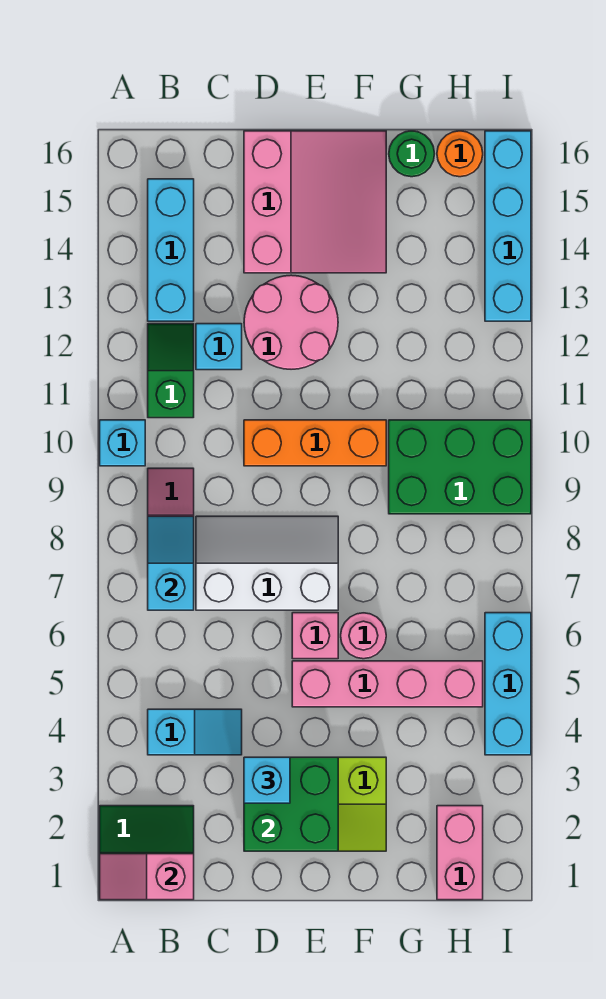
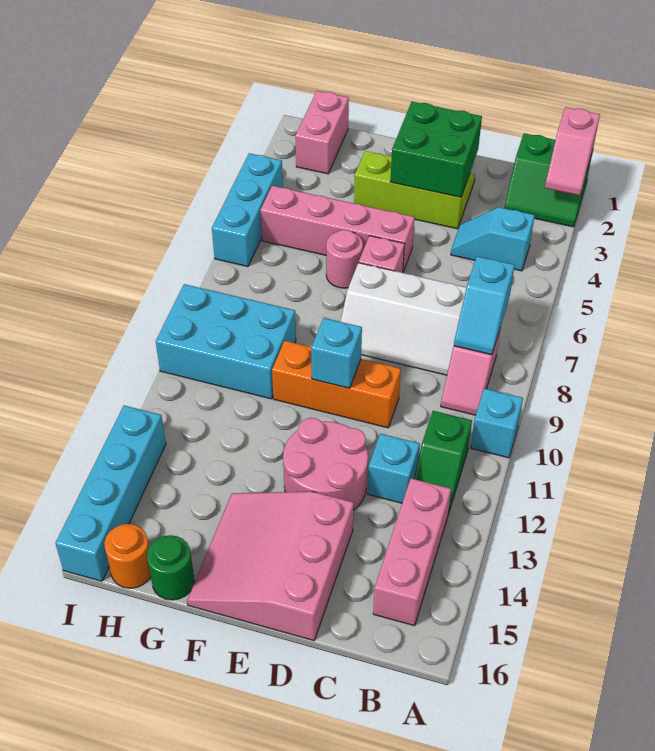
pink slope A1:B1 level 2 top B -> pink slope A1:A2 level 2 top 1
cyan brick B13:B15 level 1 -> pink brick B13:B15 level 1
cyan brick D3 level 3 -> cyan brick E10 level 2
green brick G9:I10 level 1 -> cyan brick G9:I10 level 1

